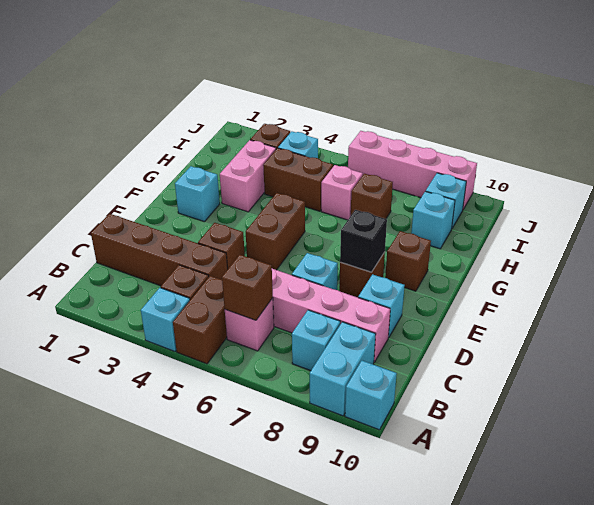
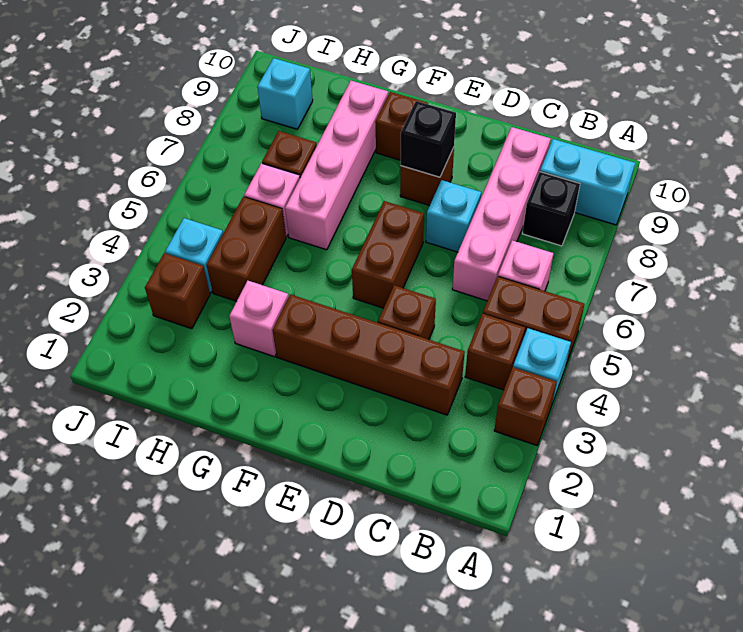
cyan brick A10 level 1 -> none
brown brick B6 level 2 -> brown brick A3 level 1
cyan brick B8 level 1 -> black brick B8 level 1
brown brick C1:C4 level 1 -> brown brick C3:F3 level 1
cyan brick D9 level 1 -> none
brown brick E5:F5 level 1 -> brown brick E5:E6 level 1
cyan brick F2 level 1 -> none
pink brick G3:H3 level 1 -> pink brick G3 level 1
cyan brick H9 level 1 -> none
pink brick J6:J9 level 1 -> pink brick G6:G9 level 1

